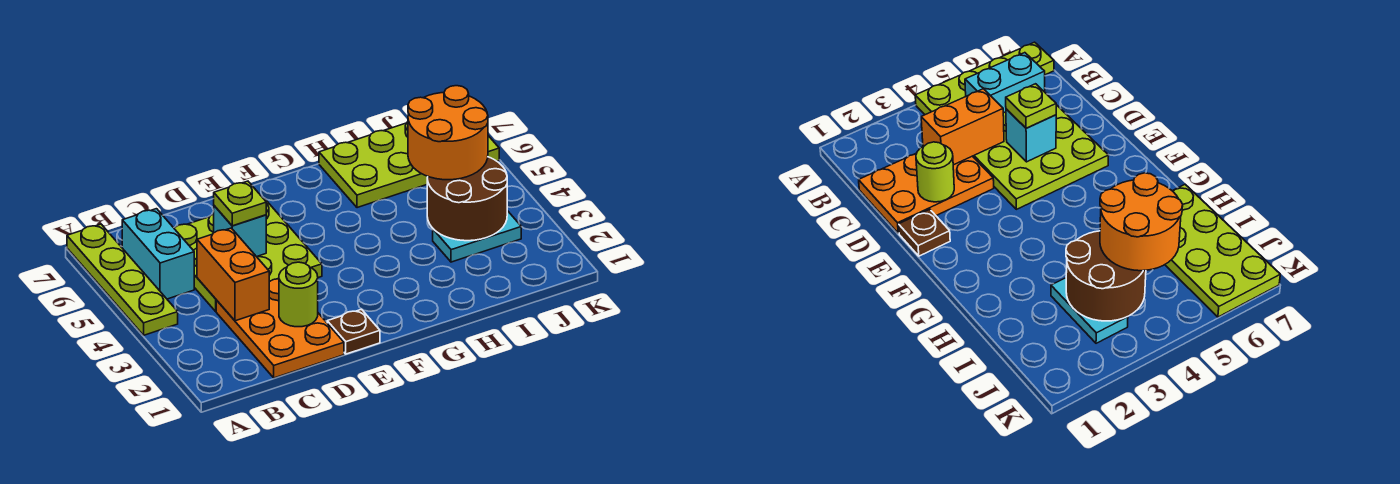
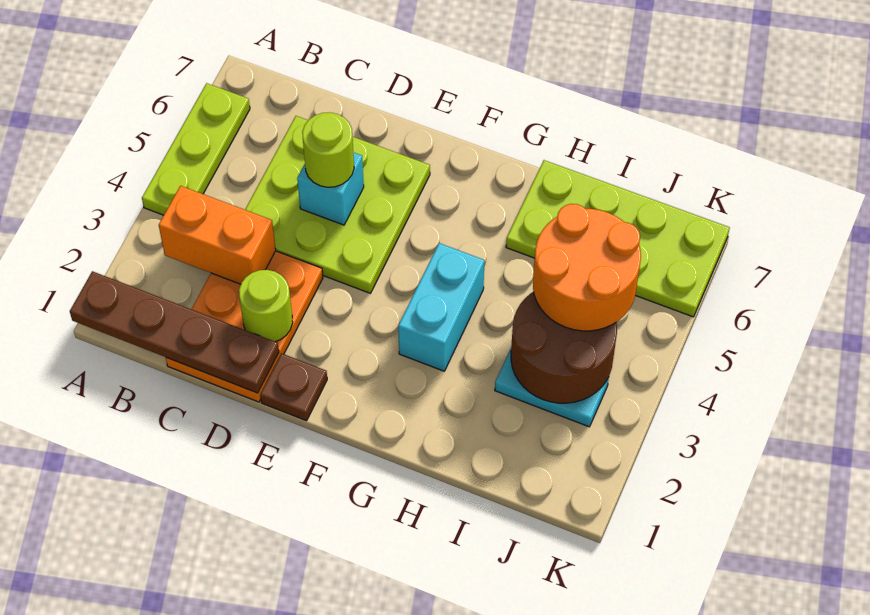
none -> brown plate A1:D1 level 2
lime plate A4:A7 level 1 -> lime plate A4:A6 level 1
cyan brick B5:B6 level 1 -> cyan brick G3:G4 level 1
orange brick C3:C4 level 2 -> orange brick B3:C3 level 2
lime plate D5 level 3 -> lime round brick D5 level 3

